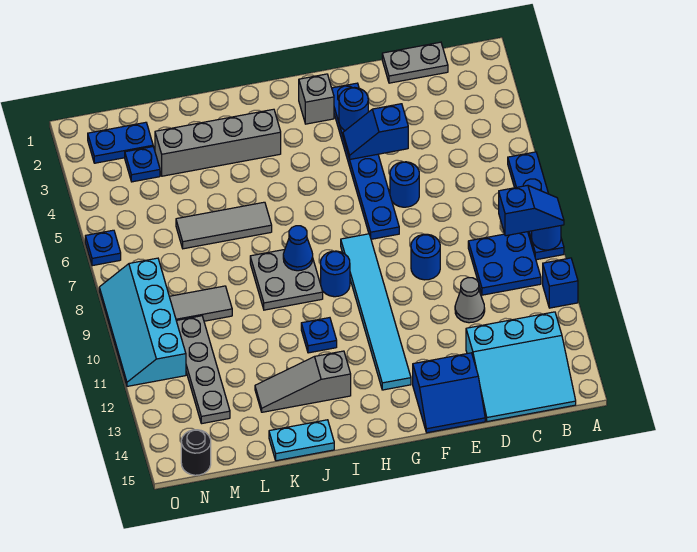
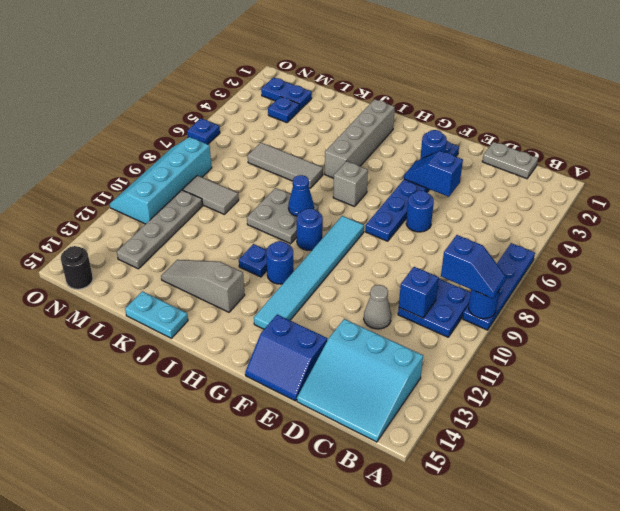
blue brick A11 level 1 -> blue brick C10 level 2
blue round brick E9 level 1 -> blue round brick H11 level 1
grey brick G2 level 1 -> grey brick H6 level 1
grey brick I3:L3 level 1 -> grey brick I2:I5 level 1

